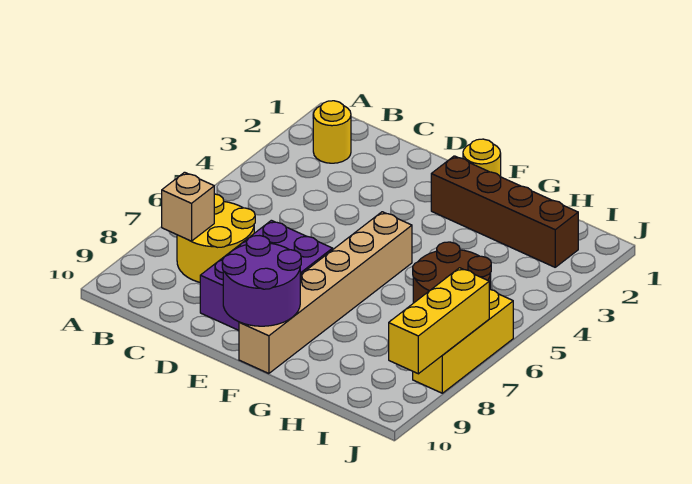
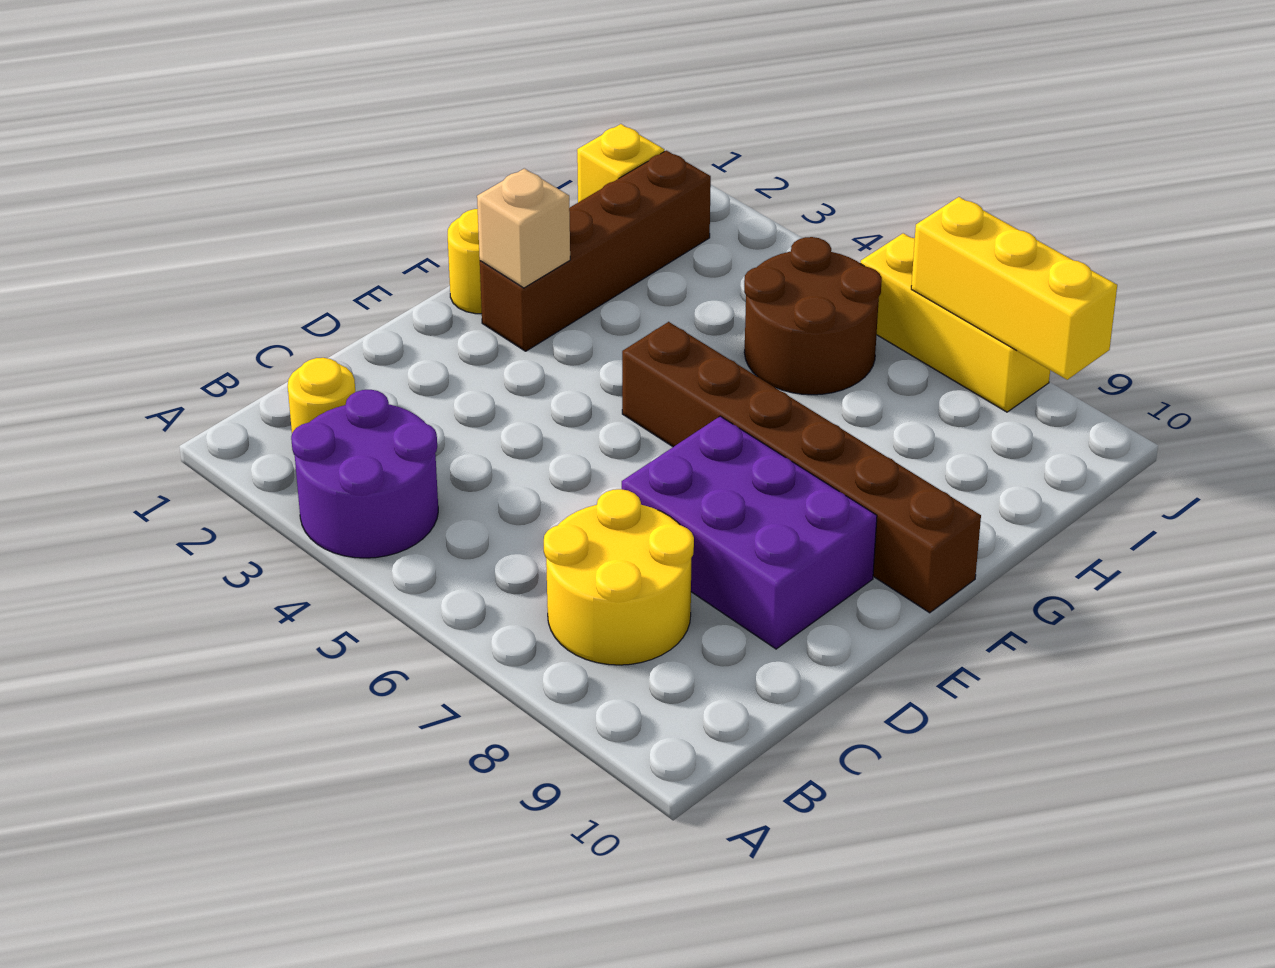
tan brick B8 level 2 -> tan brick F2 level 2
purple round brick E9:F10 level 2 -> purple round brick A3:B4 level 1
tan brick F5:F10 level 1 -> brown brick F5:F10 level 1
none -> yellow brick I1 level 1

